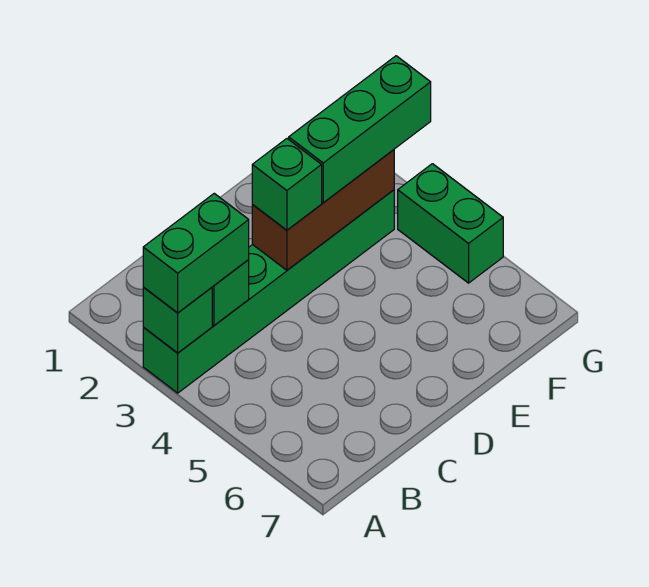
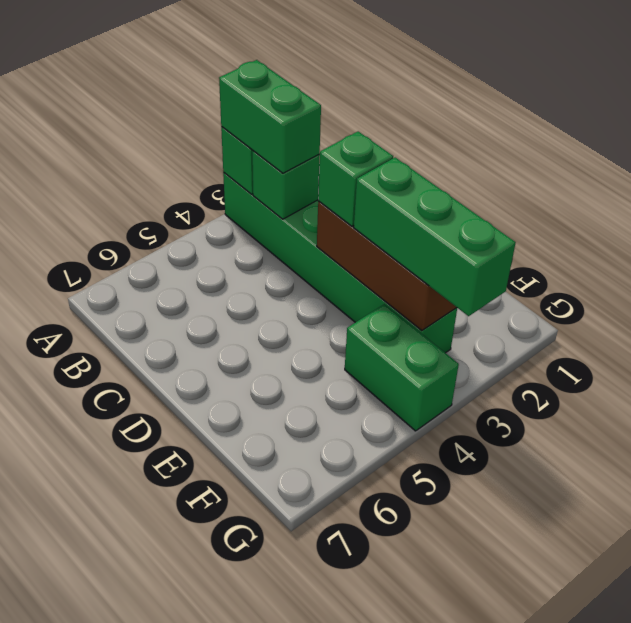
green brick G4:G5 level 1 -> green brick F4:G4 level 1

